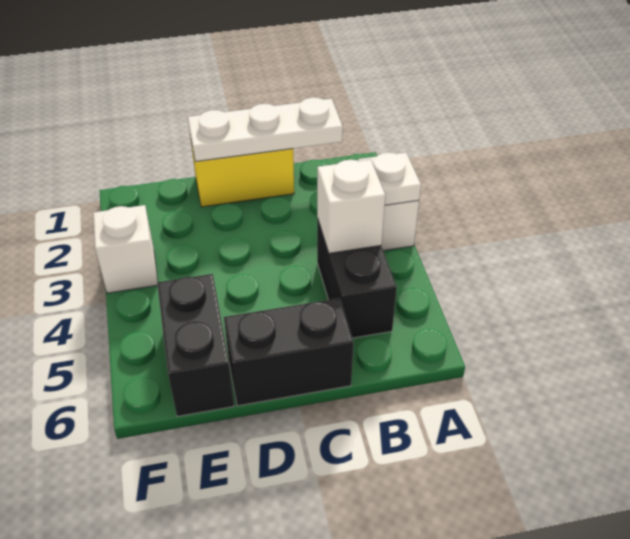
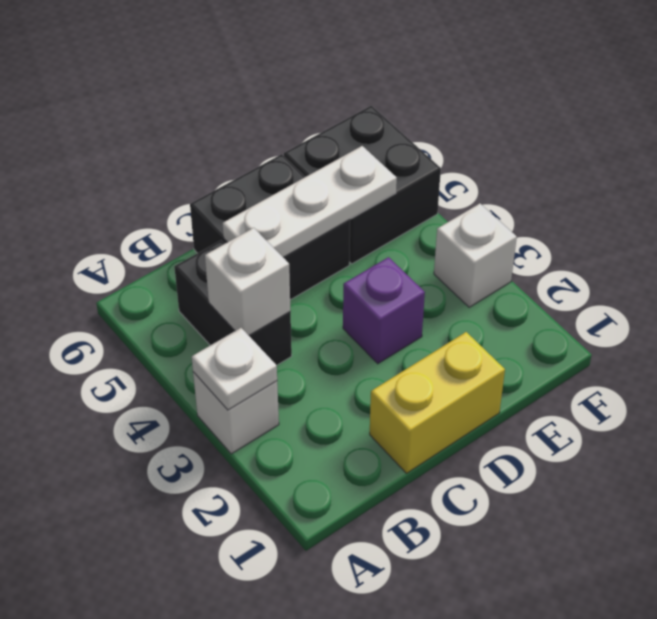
white plate B1:D1 level 2 -> white plate C5:E5 level 2
black brick C6:D6 level 1 -> black brick C5:D6 level 1
none -> purple brick D3 level 1
black brick E5:E6 level 1 -> black brick E5:F6 level 1

